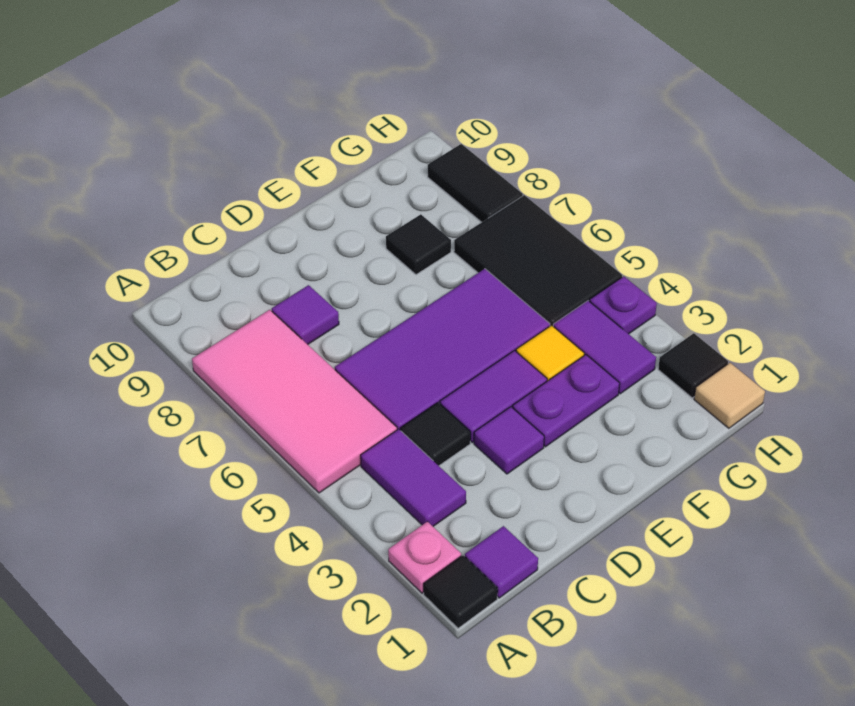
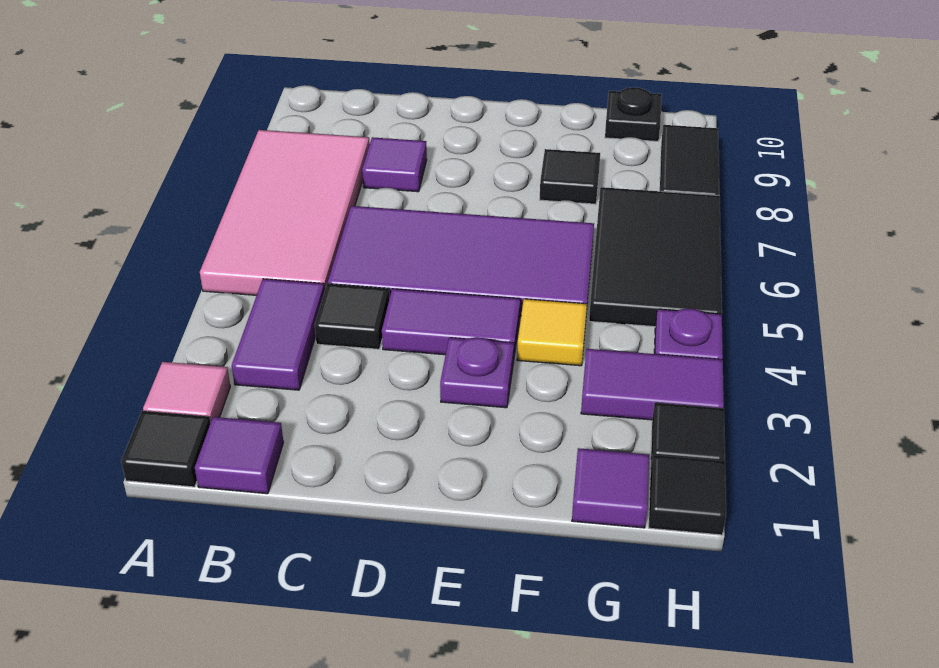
pink plate A2 level 1 -> pink tile A2 level 1
purple tile D3 level 1 -> purple tile G1 level 1
purple plate E3:F3 level 1 -> purple plate E3 level 1
purple tile G3:G4 level 1 -> purple tile G3:H3 level 1
none -> black plate G10 level 1
tan tile H1 level 1 -> black tile H1 level 1

